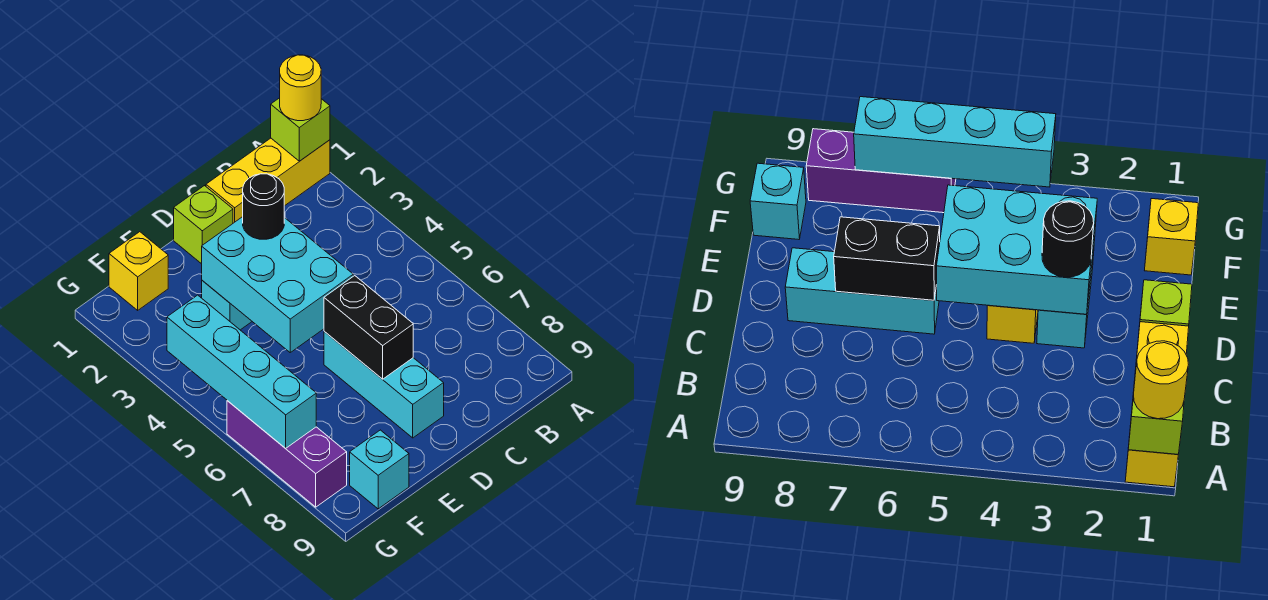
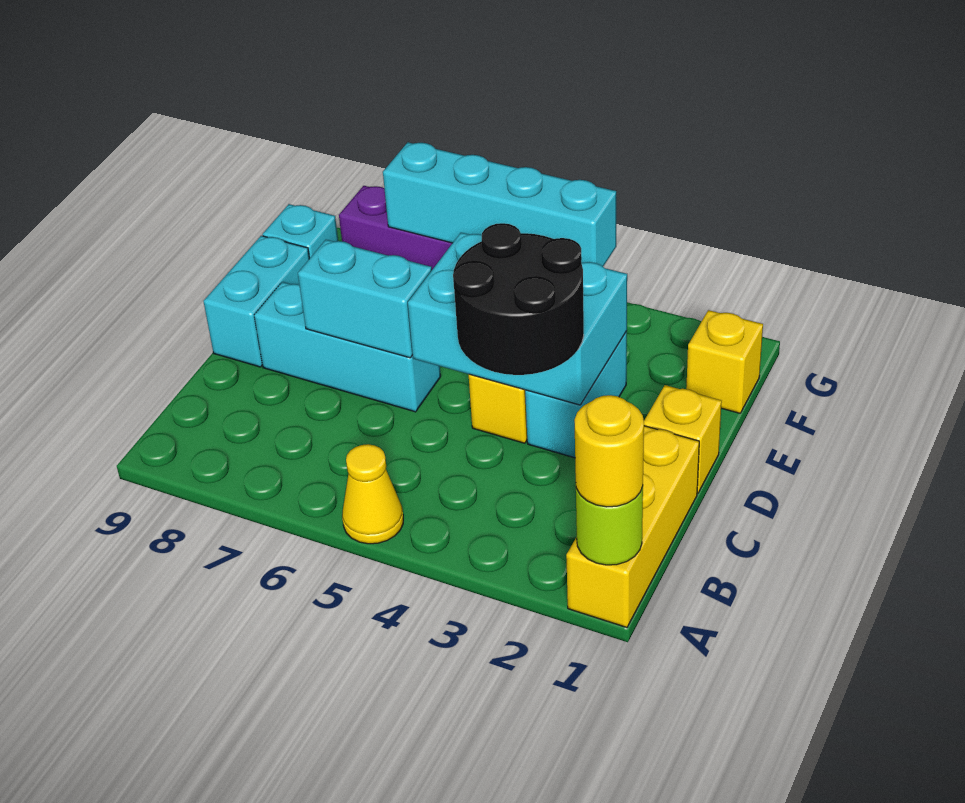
lime brick A1 level 2 -> lime round brick A1 level 2
none -> yellow cone A5 level 1
lime brick D1 level 1 -> yellow brick D1 level 1
black round brick D3 level 3 -> black round brick C3:D4 level 3
black brick D6:D7 level 2 -> cyan brick D6:D7 level 2
none -> cyan brick D9:E9 level 1

